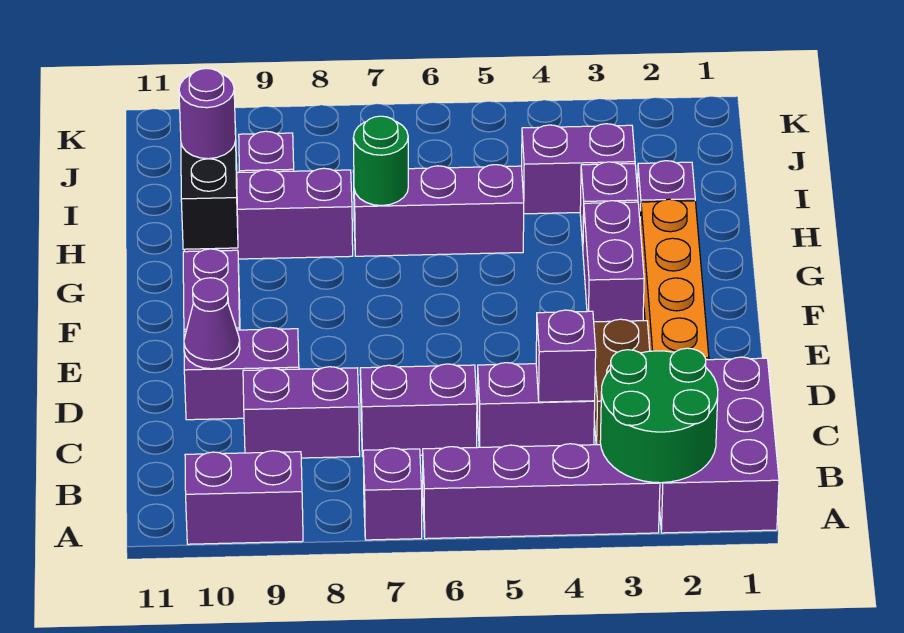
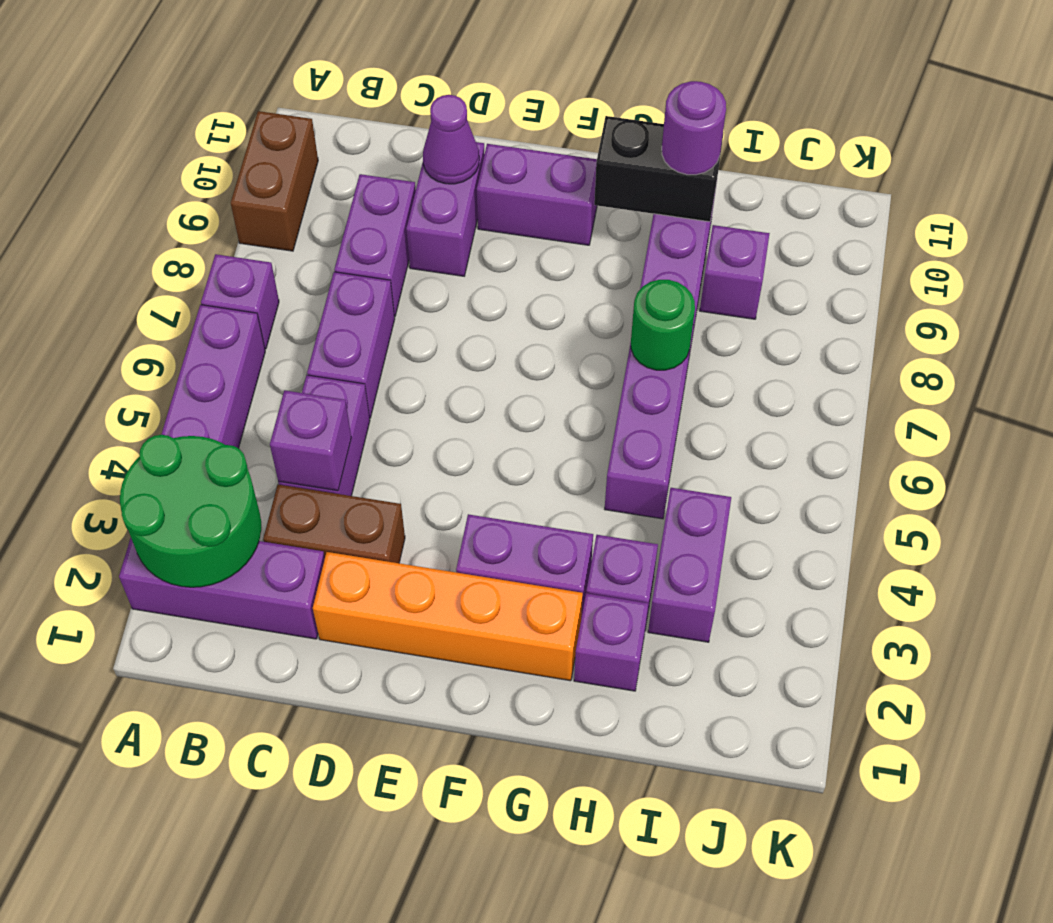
purple brick A1:C2 level 1 -> purple brick A2:C2 level 1
purple brick A9:A10 level 1 -> brown brick A9:A10 level 1

